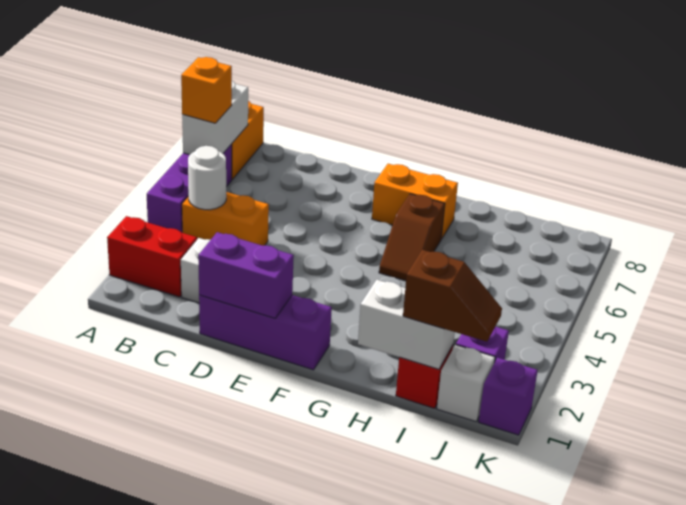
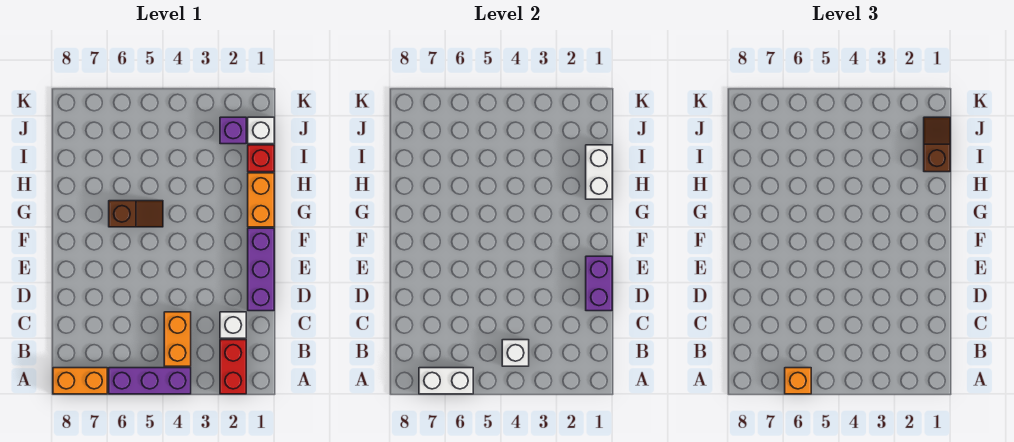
white round brick B4 level 2 -> white brick B4 level 2
orange brick F7:G7 level 1 -> orange brick G1:H1 level 1
purple brick K1 level 1 -> none

